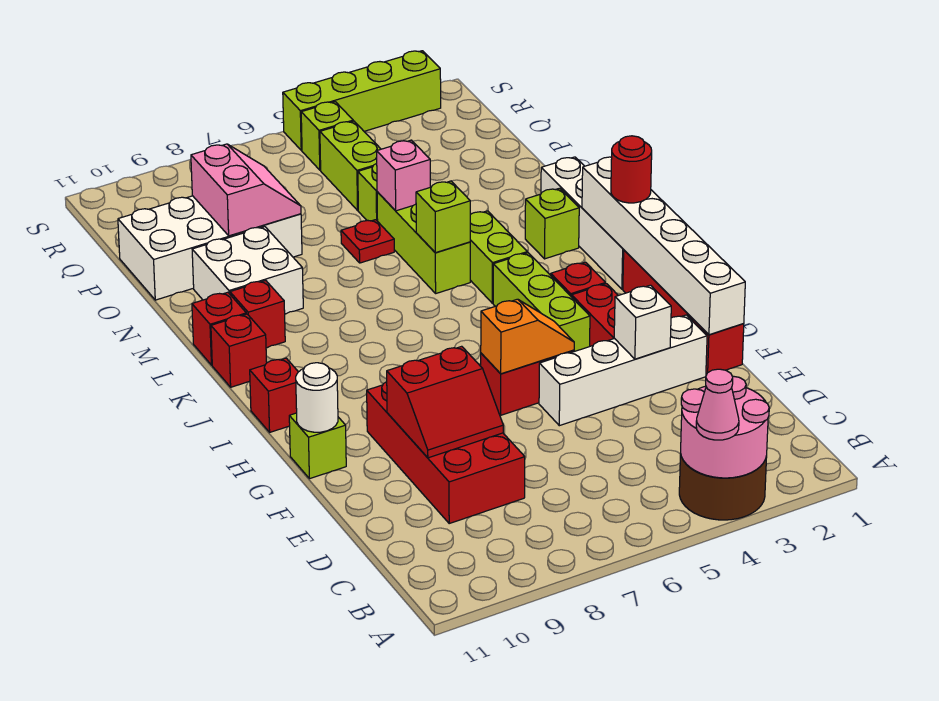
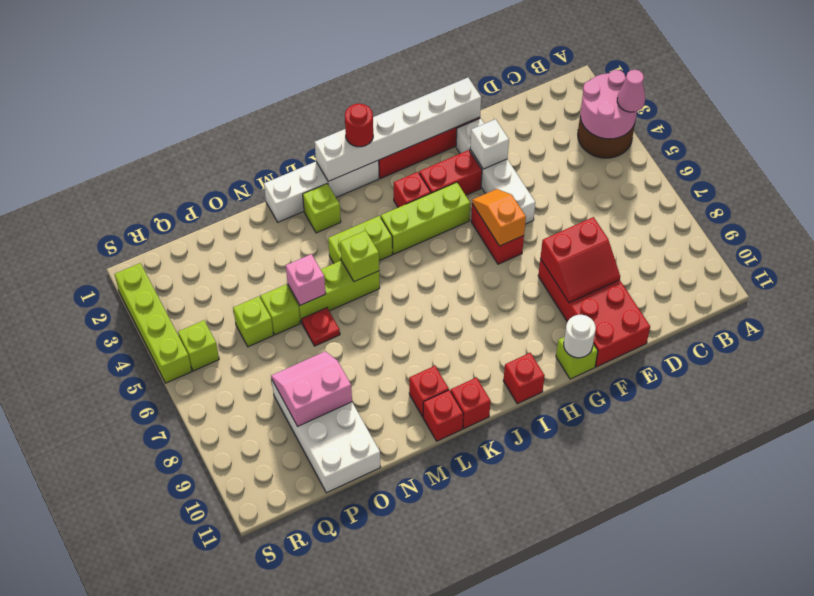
red brick D8:G9 level 1 -> red brick E8:F11 level 1
red slope E8:F9 level 2 top F -> red slope E8:F9 level 2 top 8
white brick M9:N10 level 1 -> none
lime brick P5:Q5 level 1 -> lime brick P5 level 1

